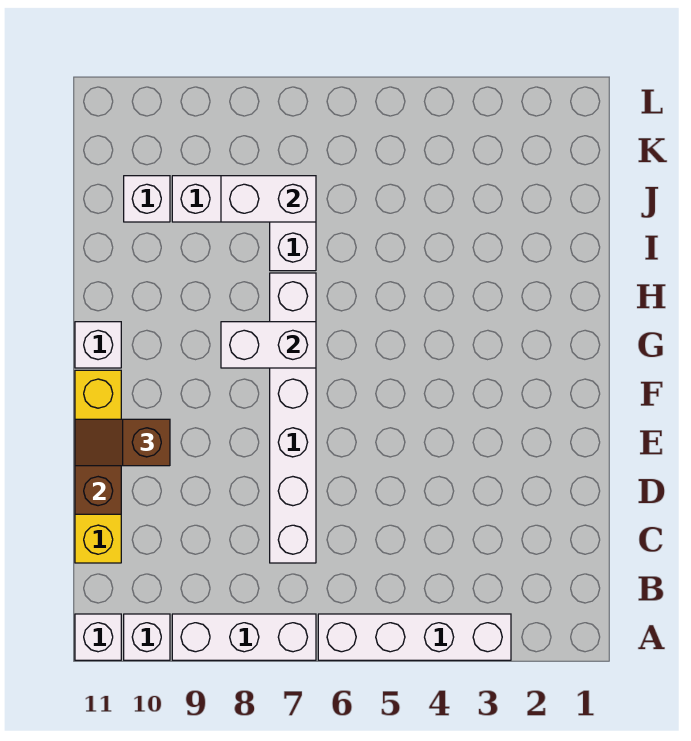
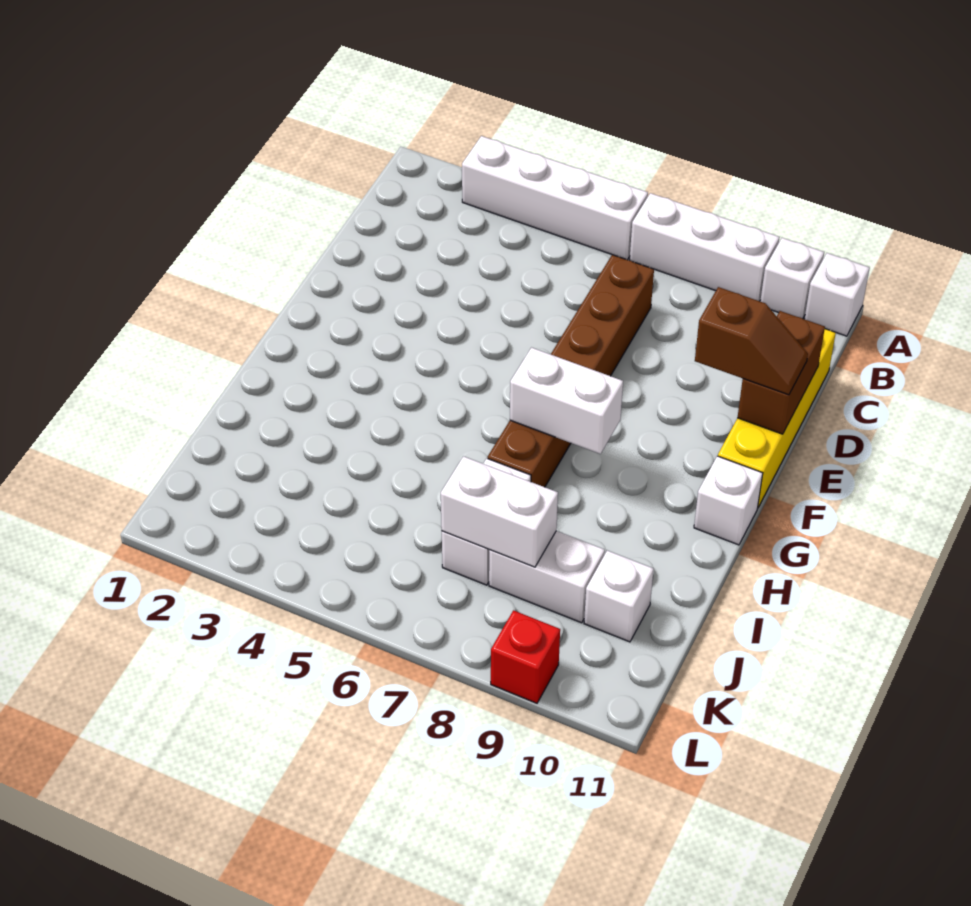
white brick C7:H7 level 1 -> brown brick C7:H7 level 1
none -> red brick L9 level 1

